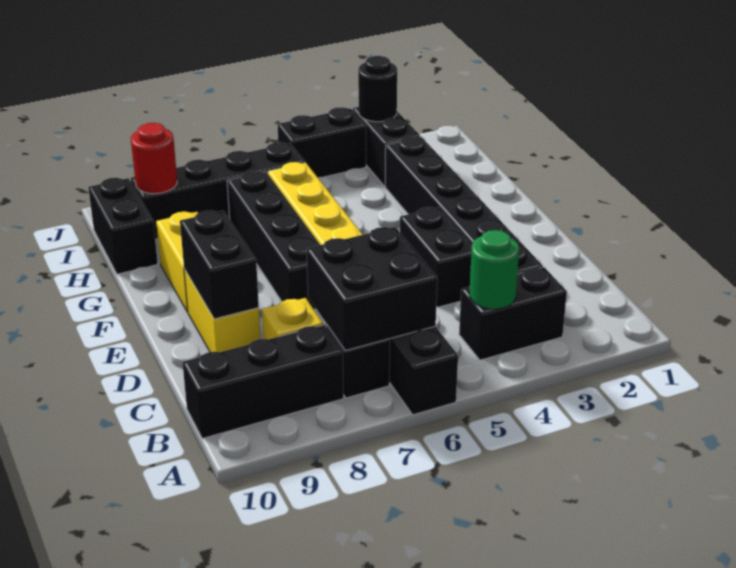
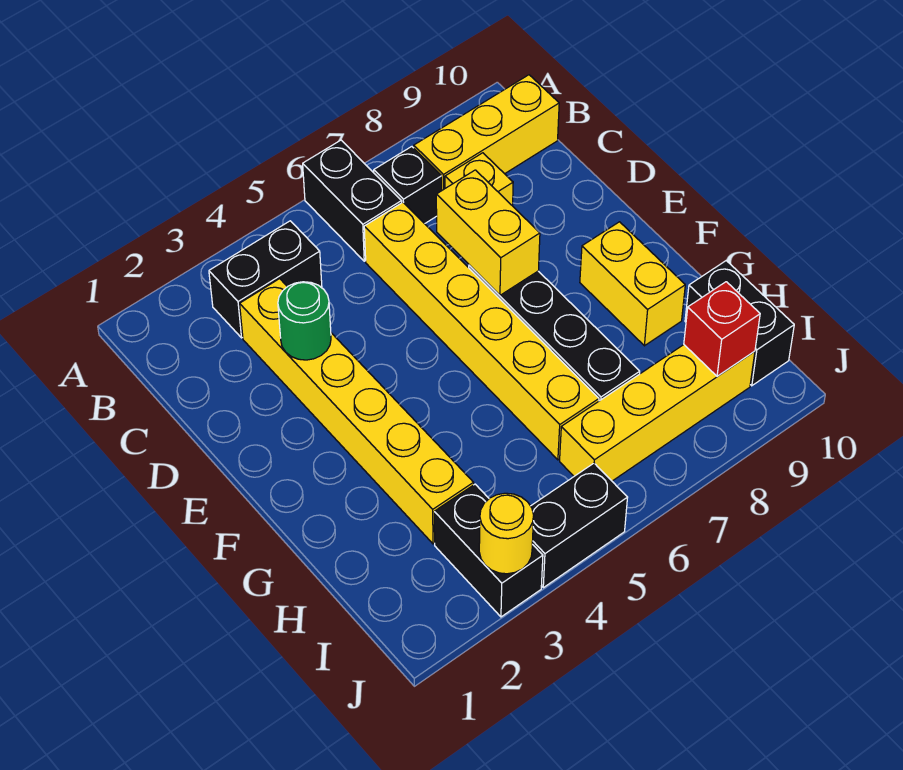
green round brick B4 level 2 -> green round brick D3 level 2
black brick B6:C7 level 2 -> none
black brick B8:B10 level 1 -> yellow brick B8:B10 level 1
black brick C3:H3 level 1 -> yellow brick C3:H3 level 1
black brick D4:E4 level 1 -> none
yellow brick D9:E9 level 1 -> yellow brick D7:E7 level 2
black brick D9:E9 level 2 -> none
black brick I6:I9 level 1 -> yellow brick I6:I9 level 1
red round brick I9 level 2 -> red brick I9 level 2
black round brick J3 level 2 -> yellow round brick J3 level 2

